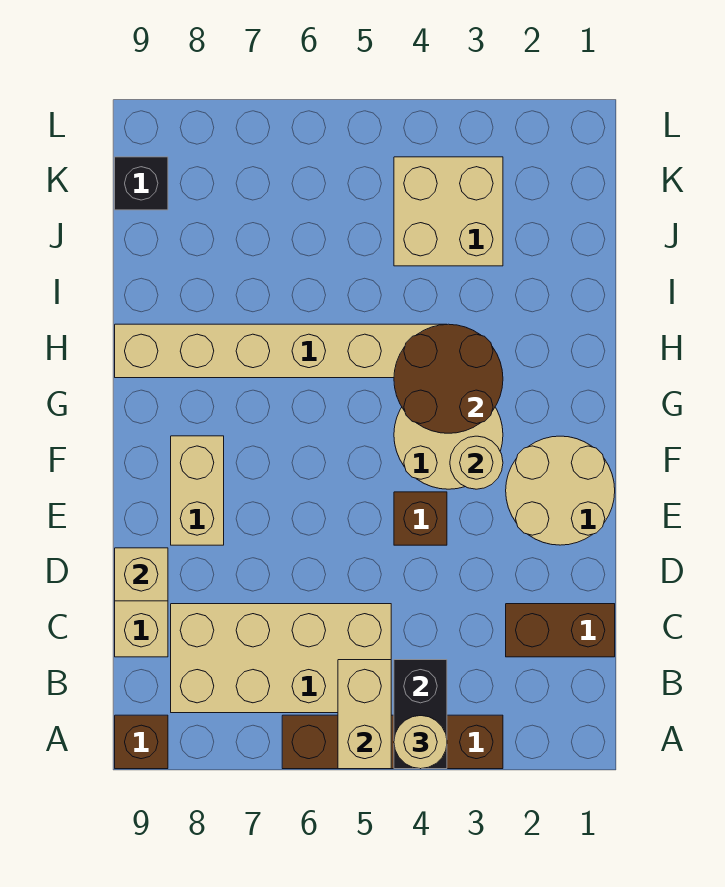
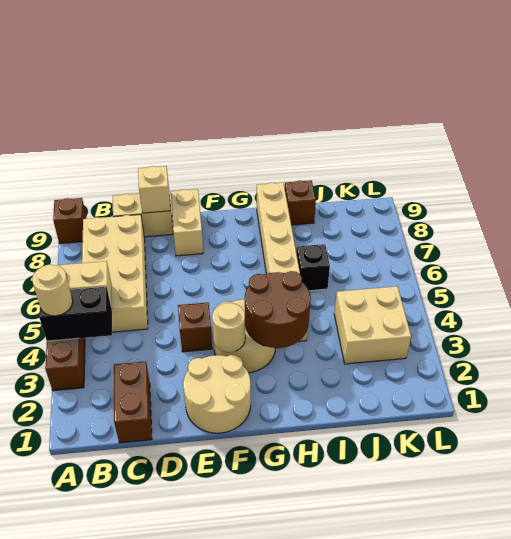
tan brick E8:F8 level 1 -> tan brick E8:E9 level 1
none -> brown brick I9 level 1
black brick K9 level 1 -> black brick I6 level 1

